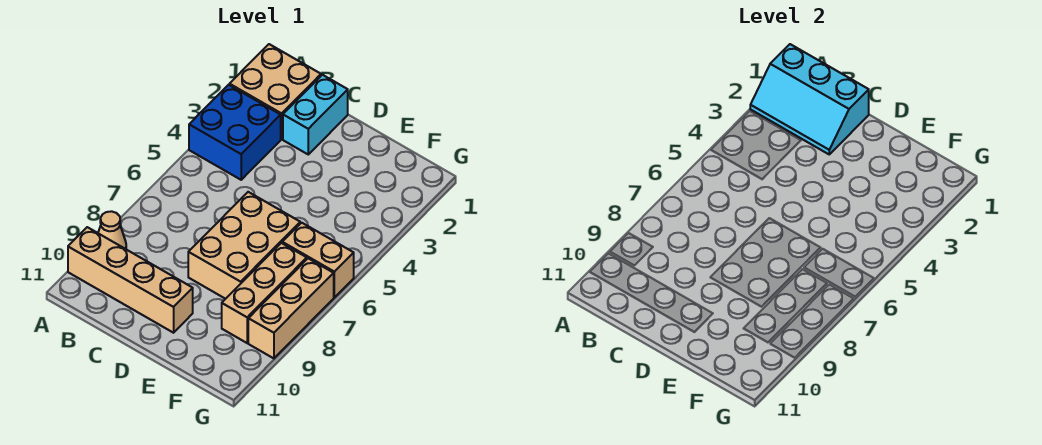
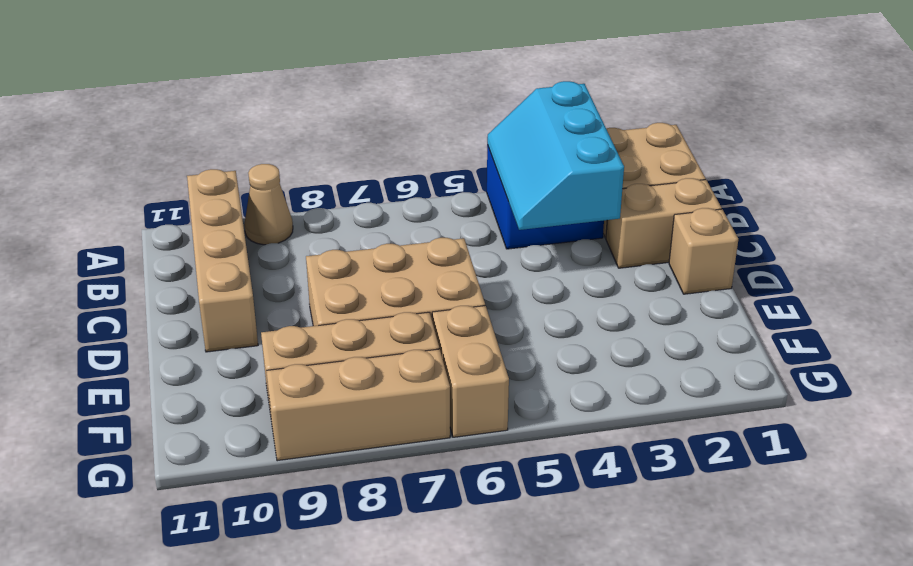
cyan slope A1:C2 level 2 top 1 -> cyan slope A3:C4 level 2 top 3
cyan brick C1:C2 level 1 -> tan brick C1:C2 level 1
none -> tan brick D1 level 1

